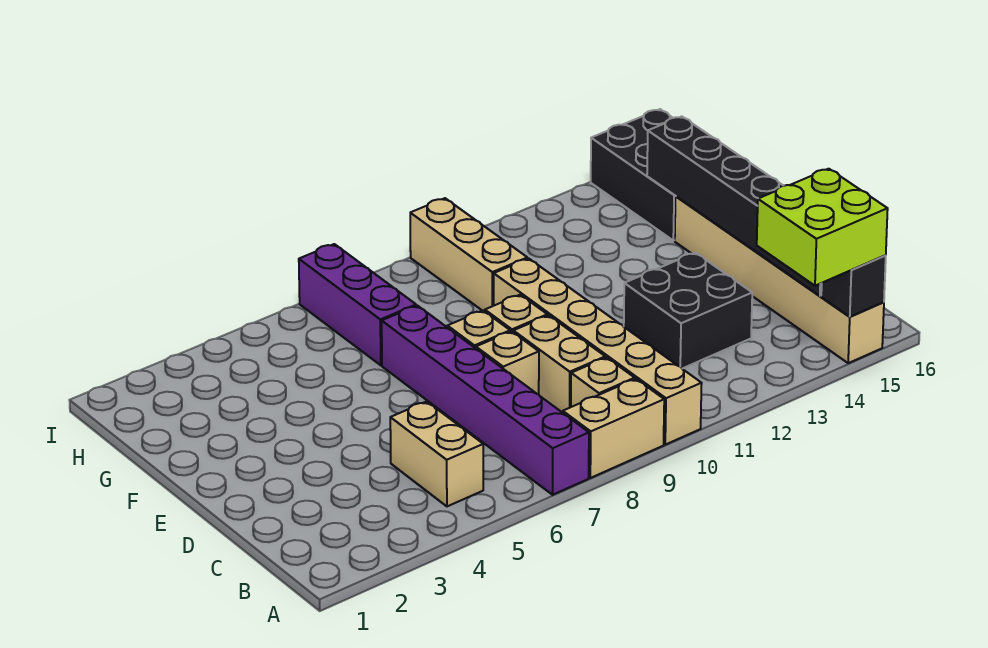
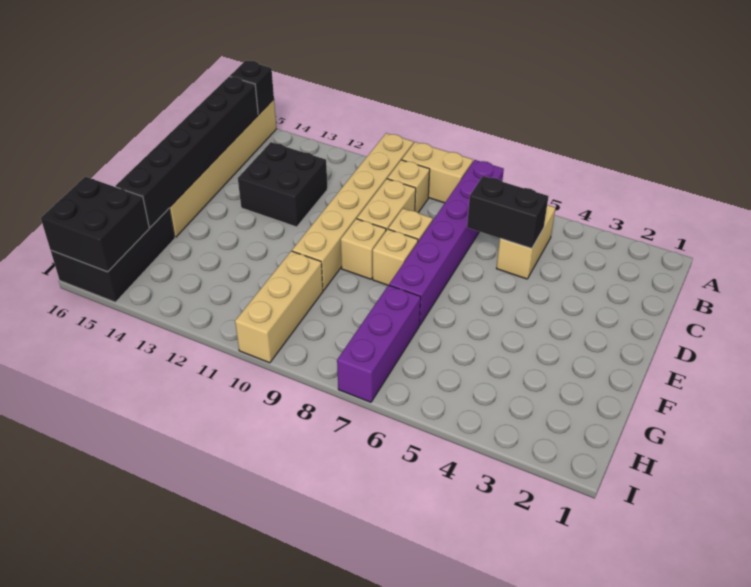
lime brick A14:B15 level 3 -> none
none -> black brick C5:C6 level 2
none -> black brick H15:I16 level 2

